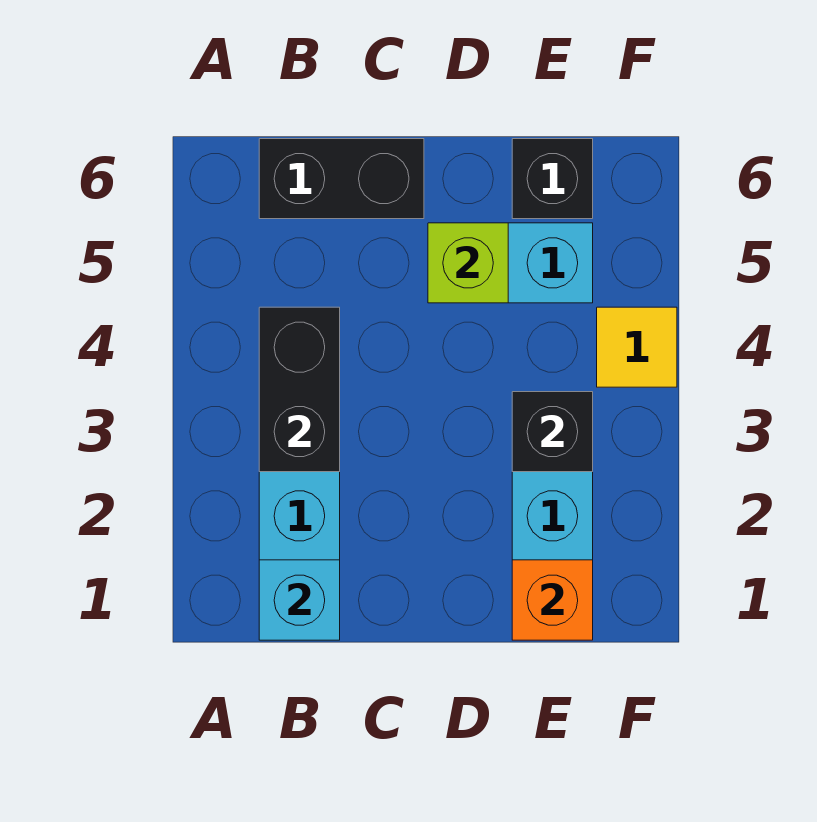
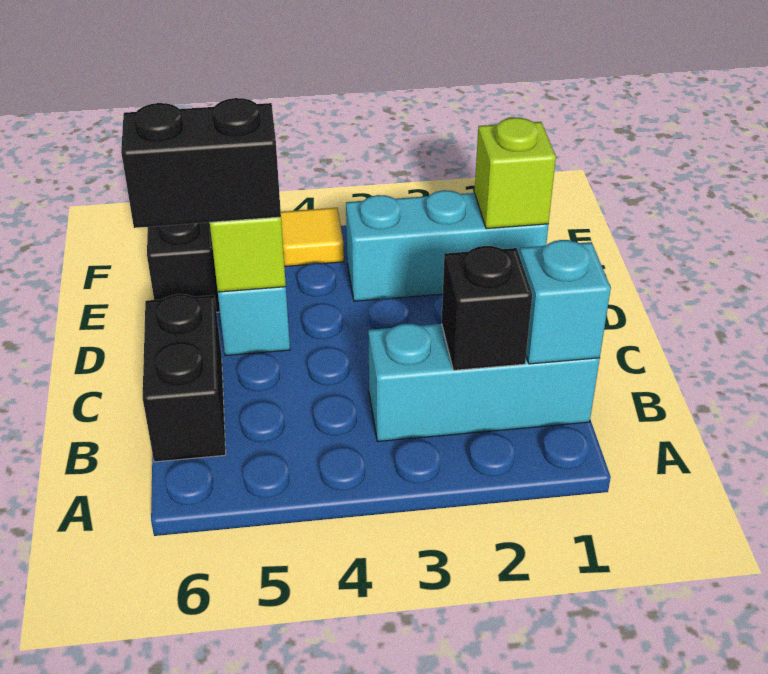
black brick B3:B4 level 2 -> black brick D5:D6 level 3
orange brick E1 level 2 -> lime brick E1 level 2
black brick E3 level 2 -> black brick B2 level 2

